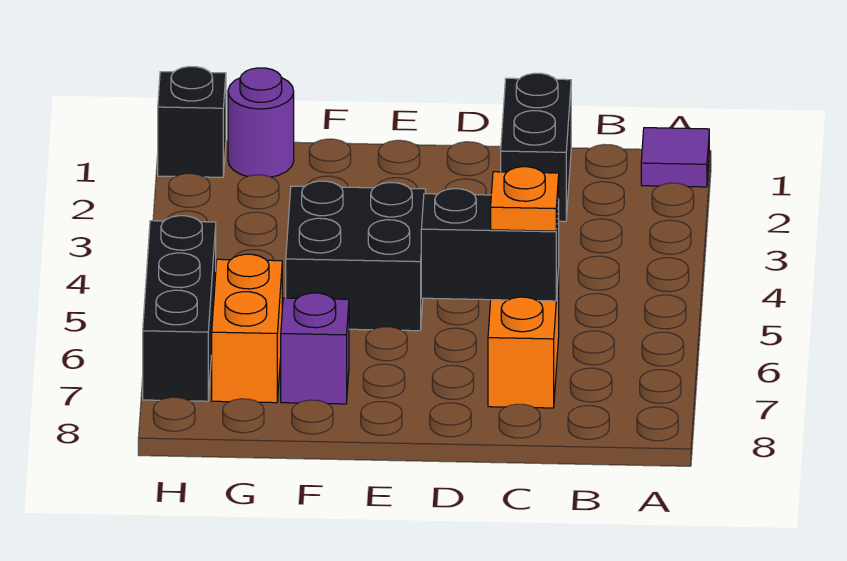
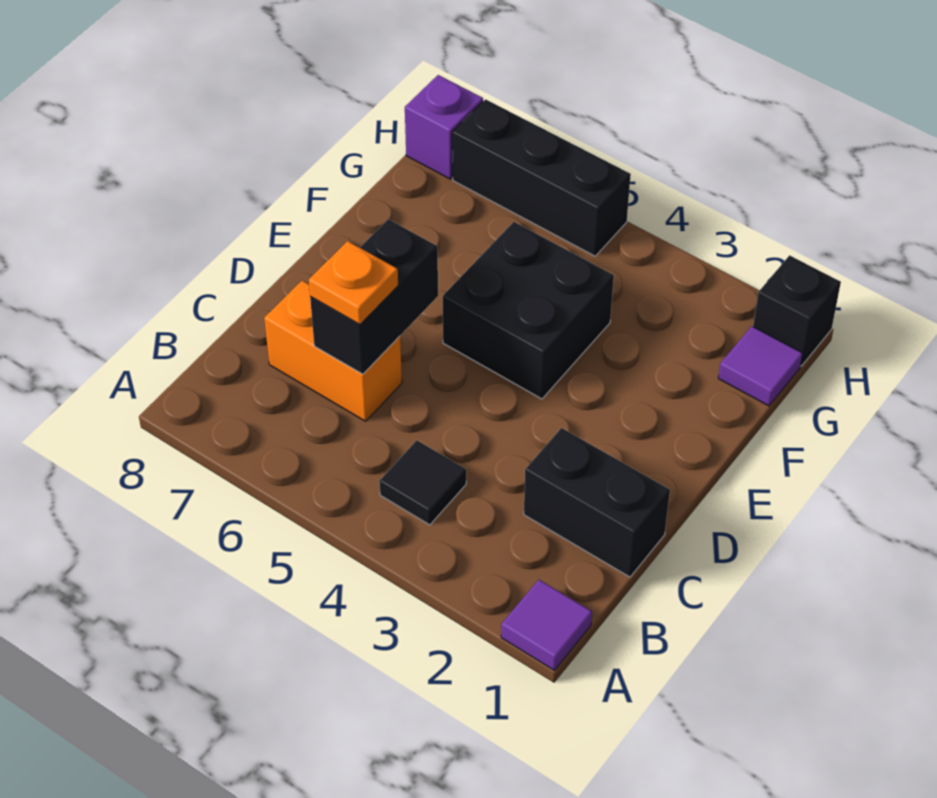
none -> black tile B4 level 1
purple brick F7 level 1 -> purple brick H8 level 1
purple round brick G1 level 1 -> purple tile G1 level 1
orange brick G6:G7 level 1 -> none

